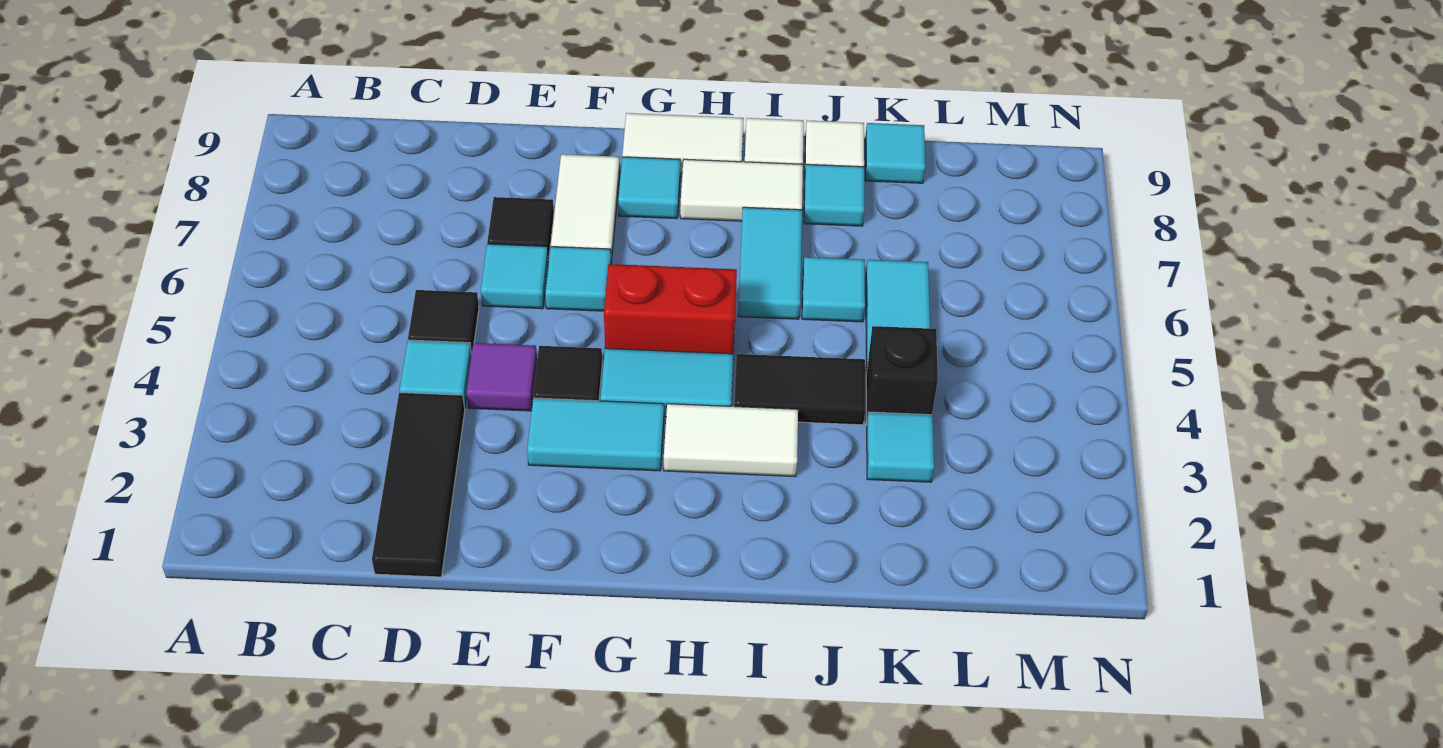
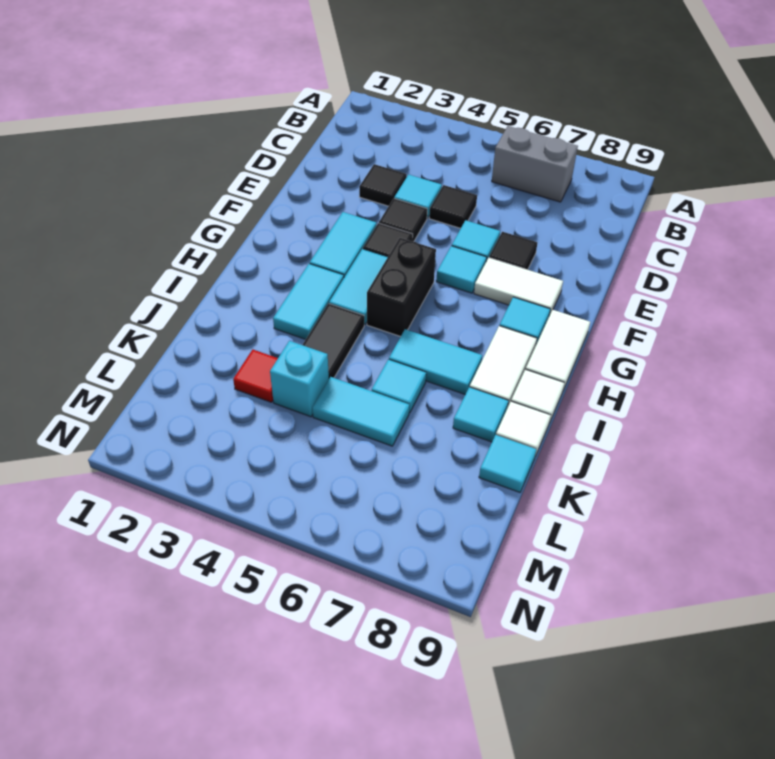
none -> grey brick B6:B7 level 1
black tile D1:D3 level 1 -> black tile D3 level 1
purple tile E4 level 1 -> black tile E4 level 1
red brick G5:H5 level 1 -> black brick G5:H5 level 1
white tile H3:I3 level 1 -> cyan tile H3:I3 level 1
cyan tile K3 level 1 -> red tile K3 level 1
black brick K4 level 1 -> cyan brick K4 level 1

